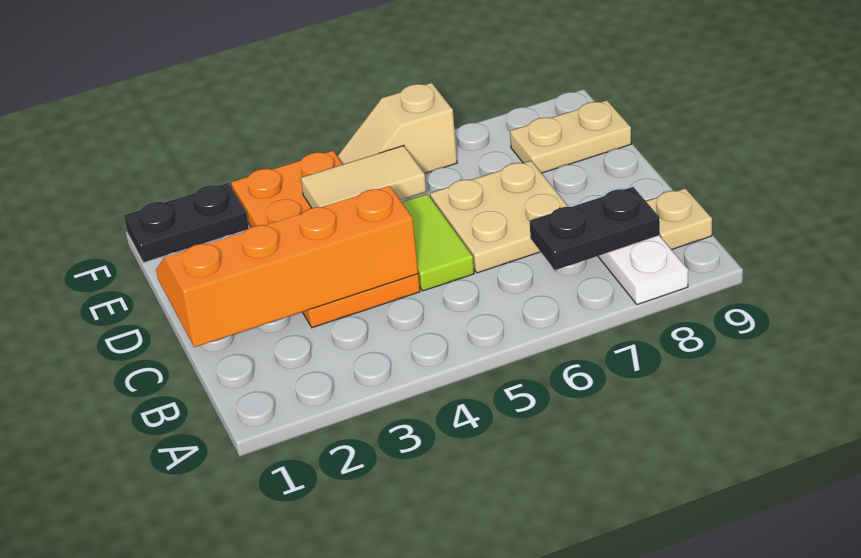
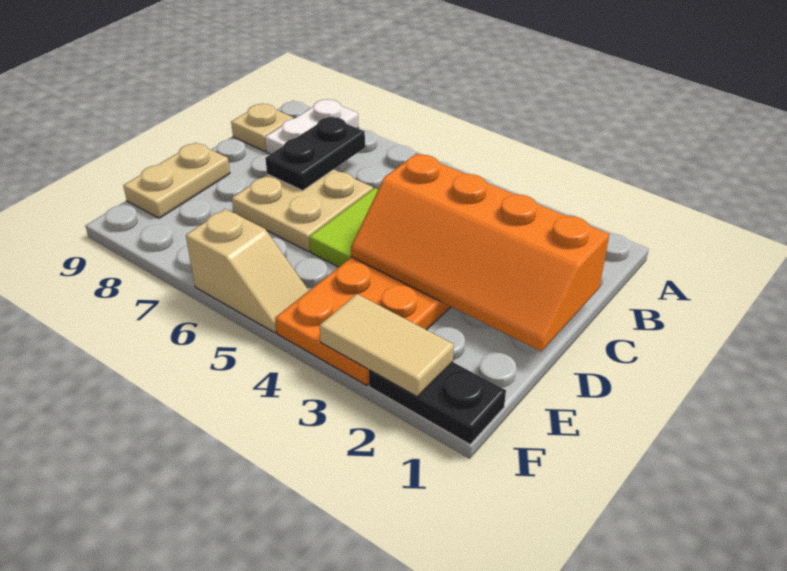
black plate B7:B8 level 2 -> black plate B7:C7 level 2
tan tile E4:E5 level 2 -> tan tile F2:F3 level 2
tan plate E8:E9 level 1 -> tan plate D9:E9 level 1

